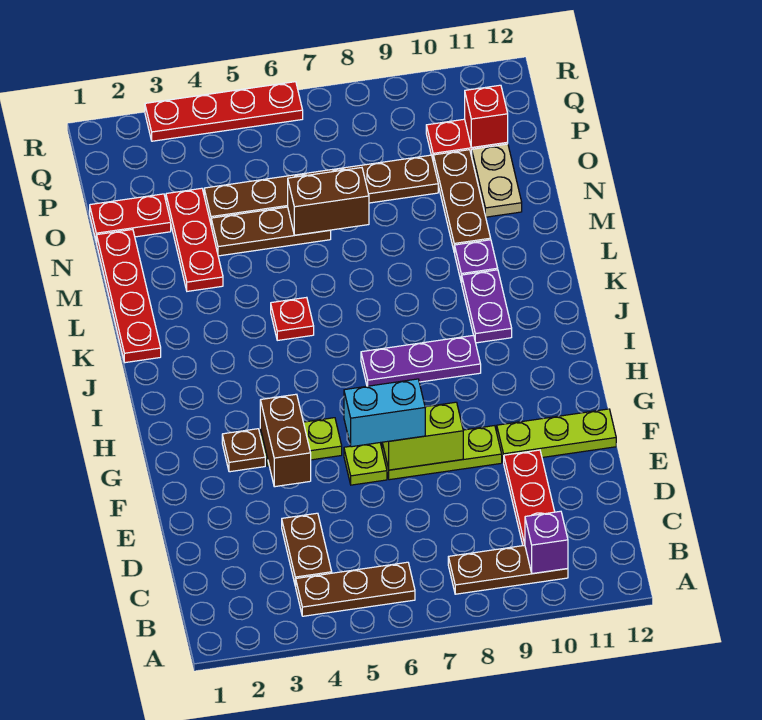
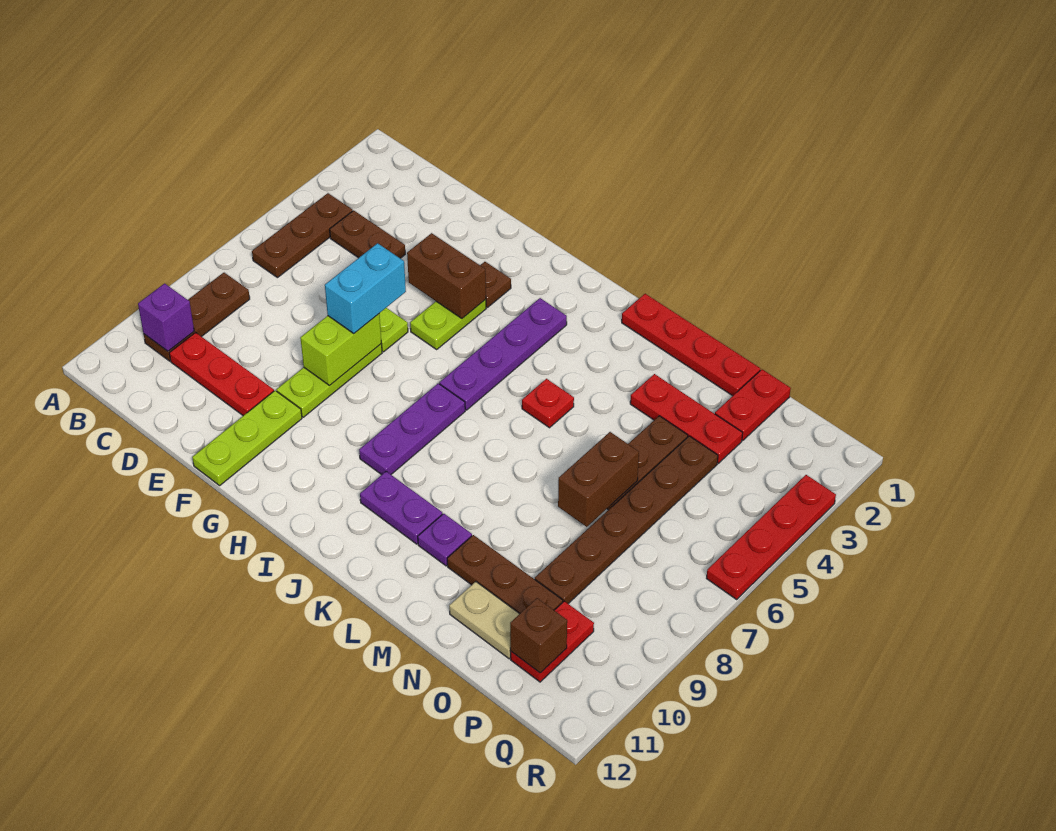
none -> purple plate I3:I6 level 1
red brick P11 level 2 -> brown brick P11 level 2

